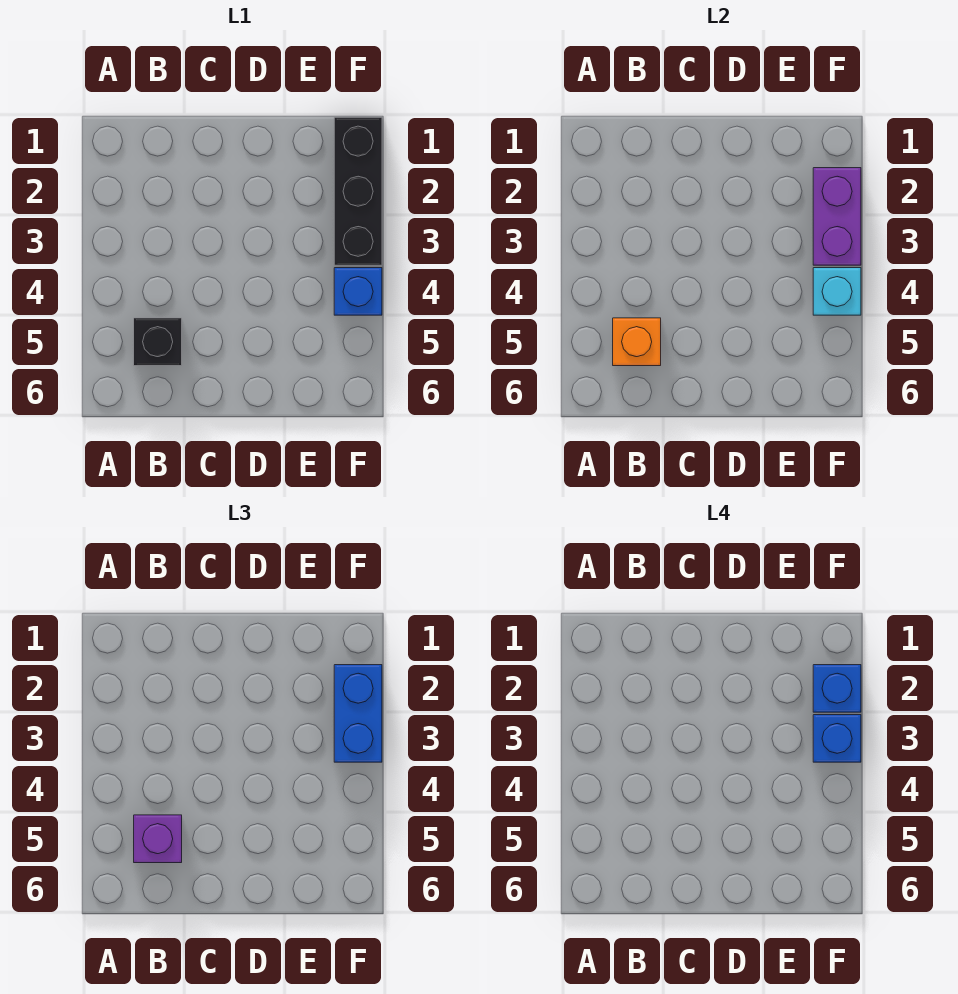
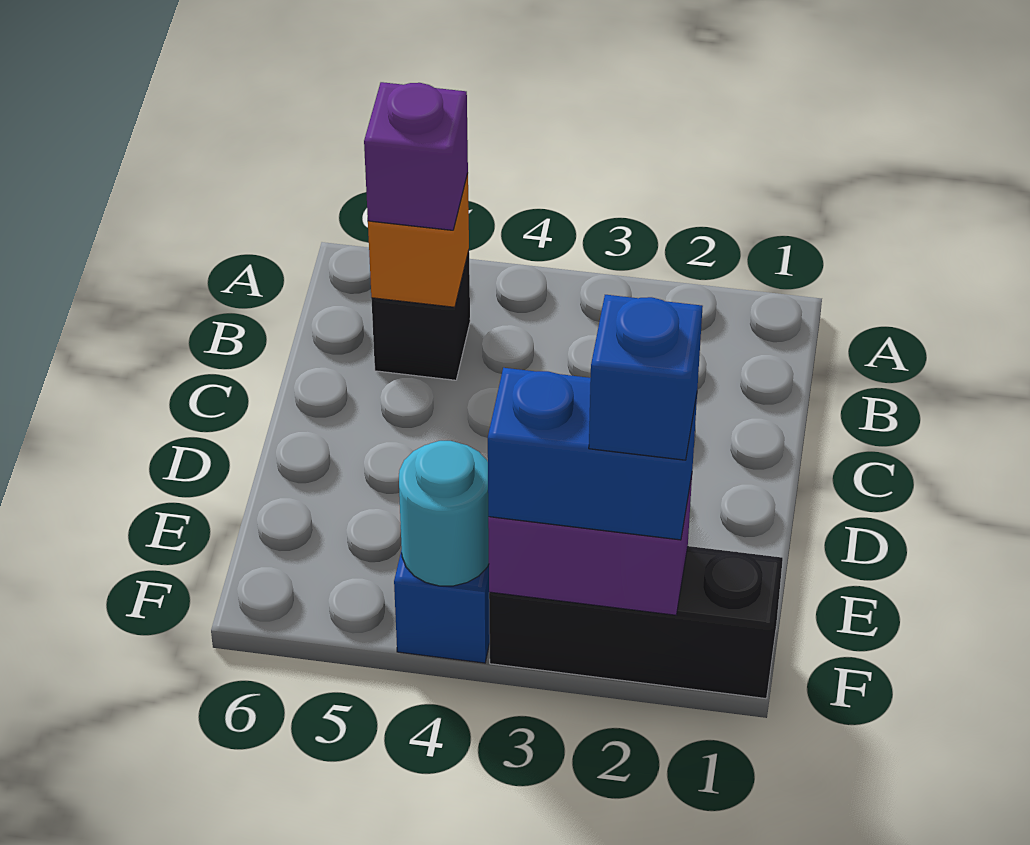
blue brick F3 level 4 -> none
cyan brick F4 level 2 -> cyan round brick F4 level 2

